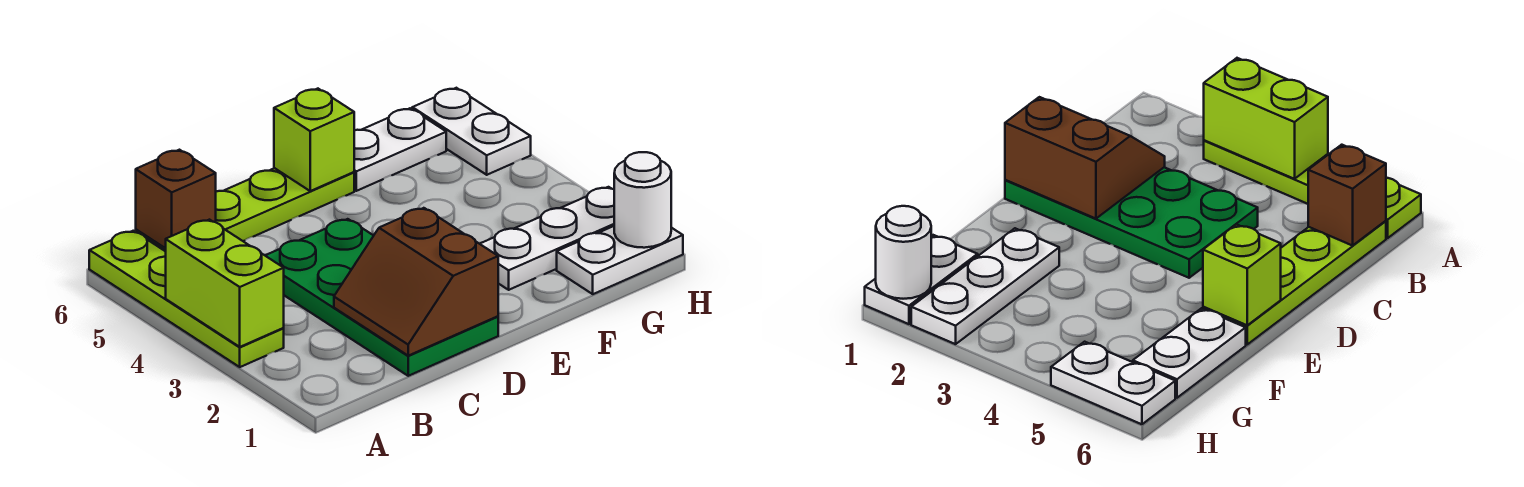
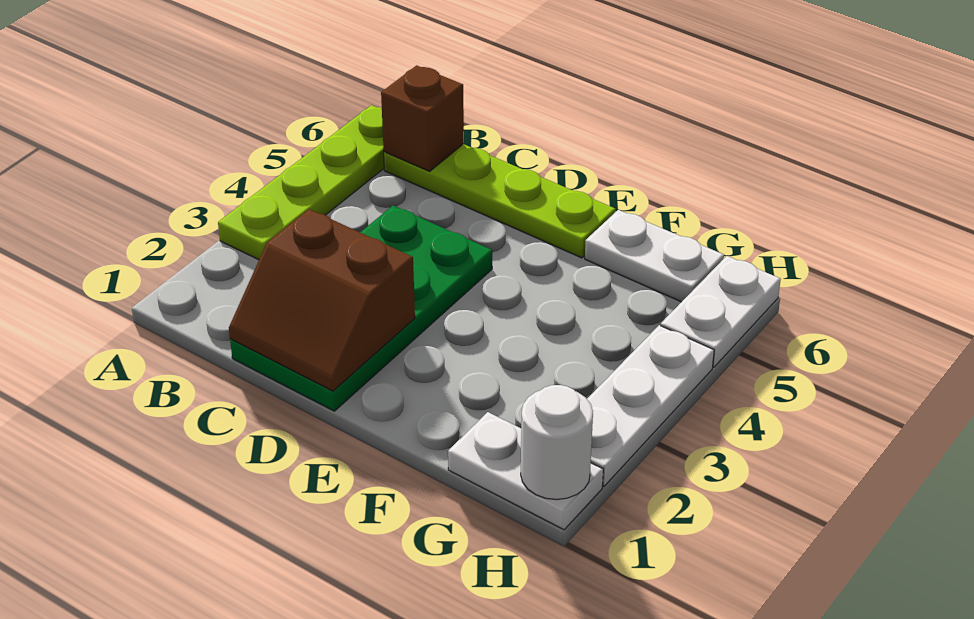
lime brick A3:A4 level 2 -> none
brown slope C1:D2 level 2 top D -> brown slope C1:D2 level 2 top 2
lime brick E6 level 2 -> none
white plate F2:H2 level 1 -> white plate H2:H4 level 1

